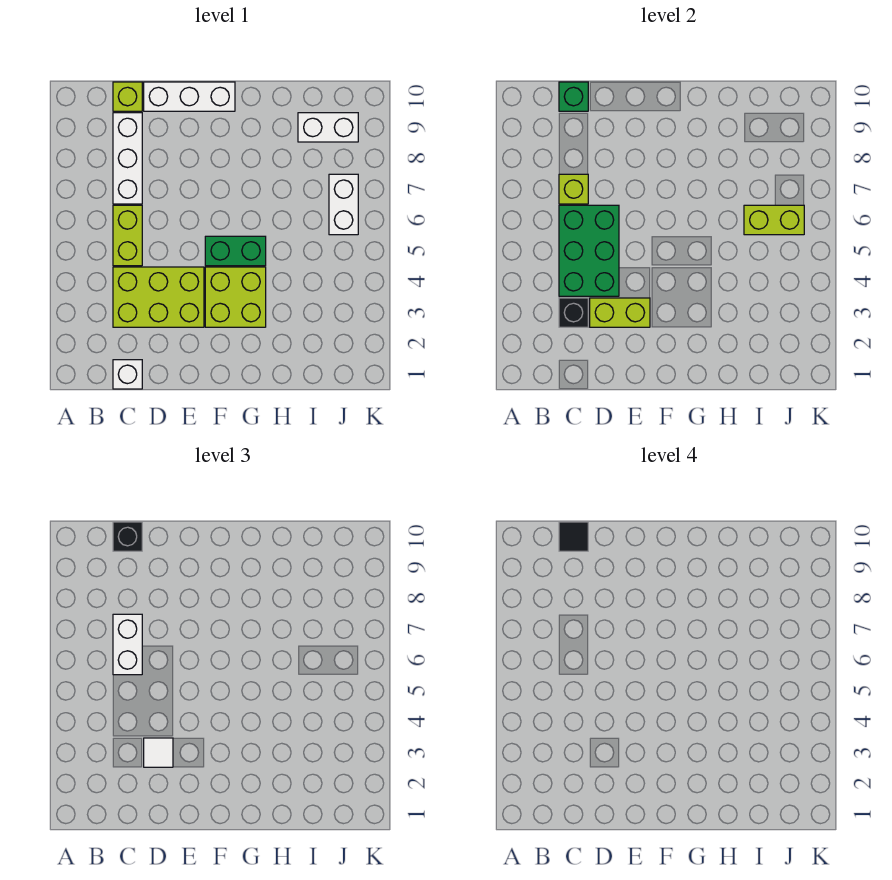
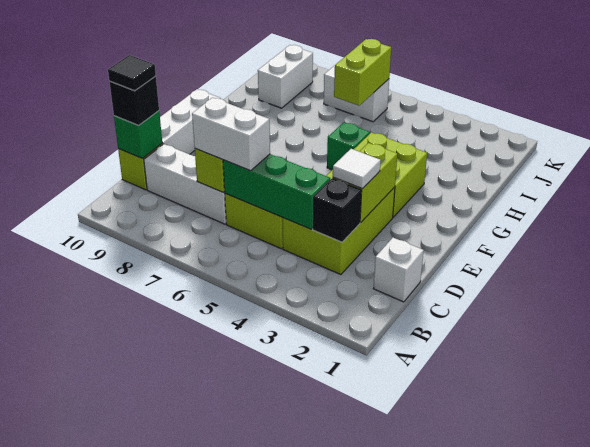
green brick C4:D6 level 2 -> green brick C4:C6 level 2
green brick F5:G5 level 1 -> green brick G5 level 1

